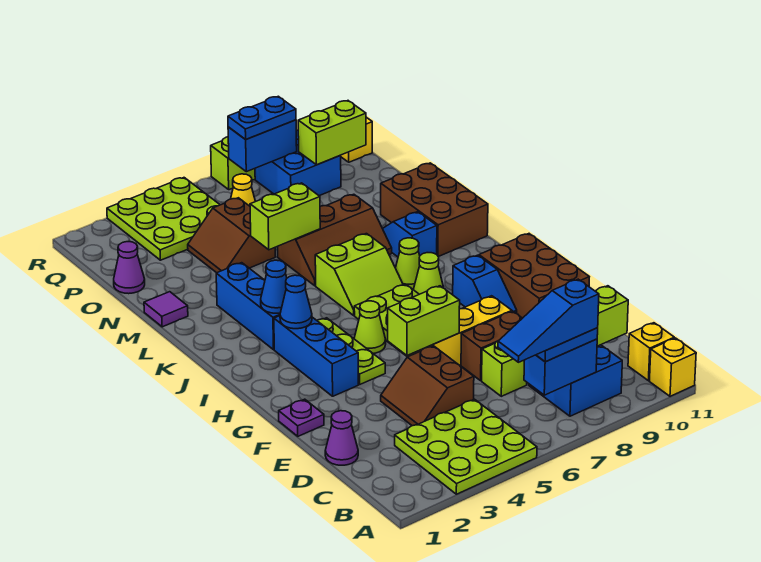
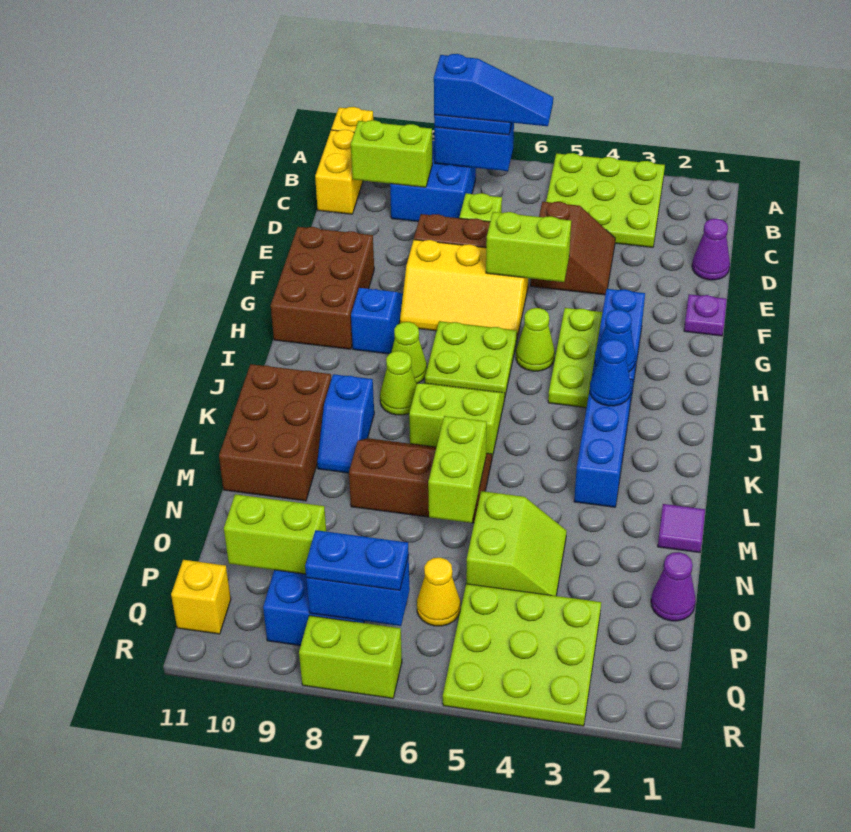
yellow brick B11 level 1 -> yellow brick B11:C11 level 1
lime brick M5:M6 level 2 -> lime brick M6:N6 level 2
brown slope N4:O5 level 1 top 5 -> lime slope N4:O5 level 1 top 5

